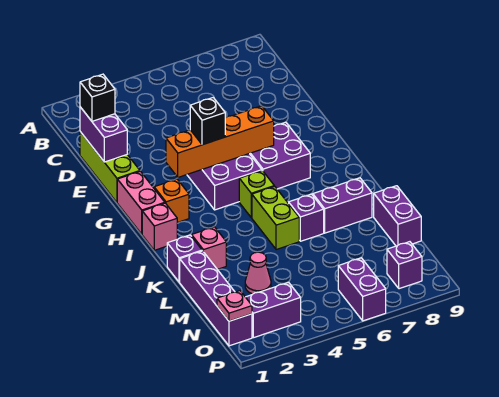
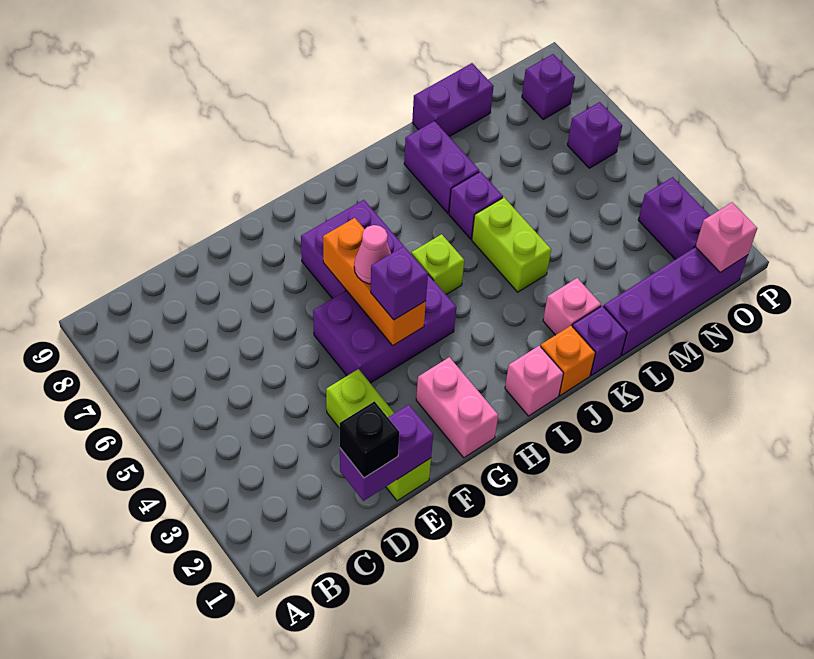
lime brick D1:F1 level 1 -> lime brick E1:E3 level 1
pink brick G1:H1 level 1 -> pink brick G1:G2 level 1
orange brick G3:G6 level 2 -> orange brick G4:G6 level 2
black brick G4 level 3 -> purple brick G4 level 3
orange brick H2 level 1 -> orange brick J1 level 1
lime brick J5:K5 level 1 -> lime brick K4:K5 level 1
pink cone M3 level 1 -> pink cone G5 level 3
pink plate O1 level 2 -> pink brick O1 level 2
purple brick O6:P6 level 1 -> purple brick O6 level 1

